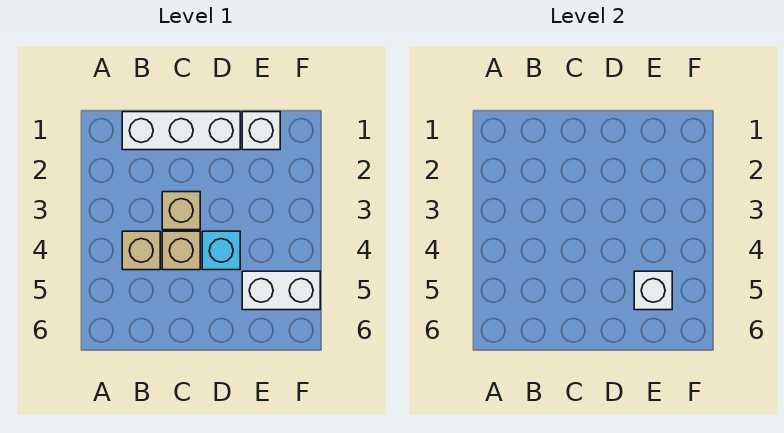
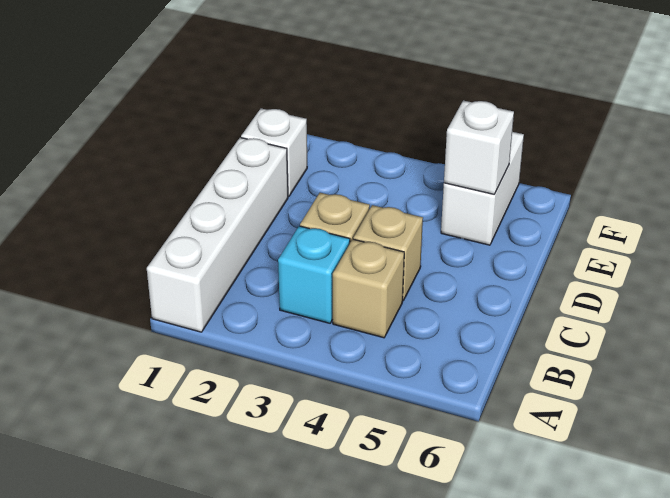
white brick B1:D1 level 1 -> white brick A1:D1 level 1
cyan brick D4 level 1 -> cyan brick B3 level 1

